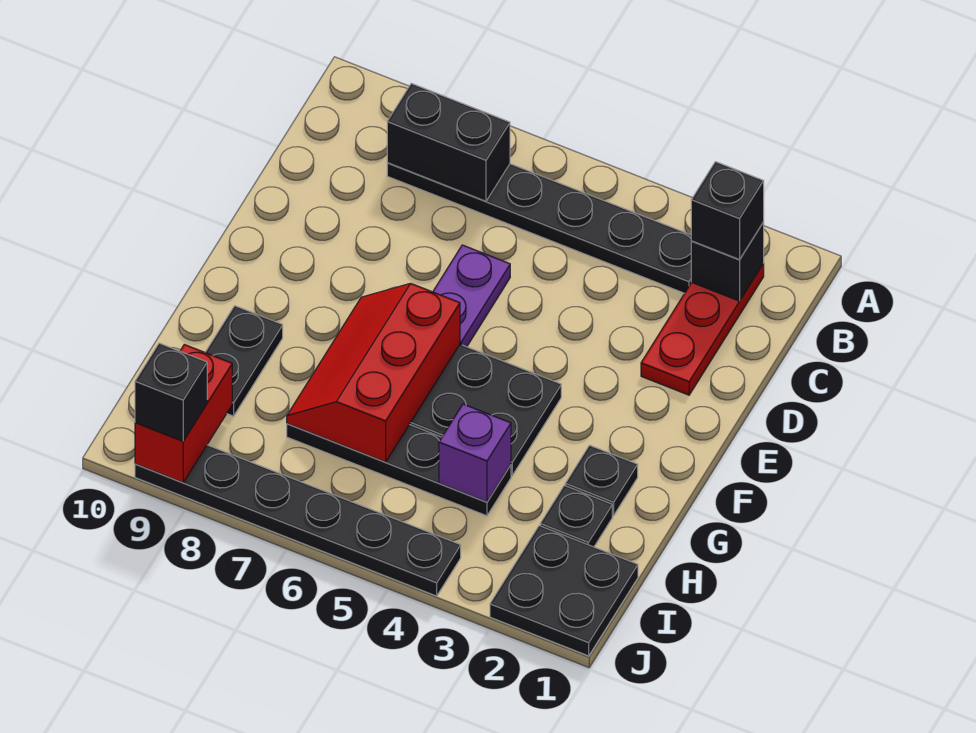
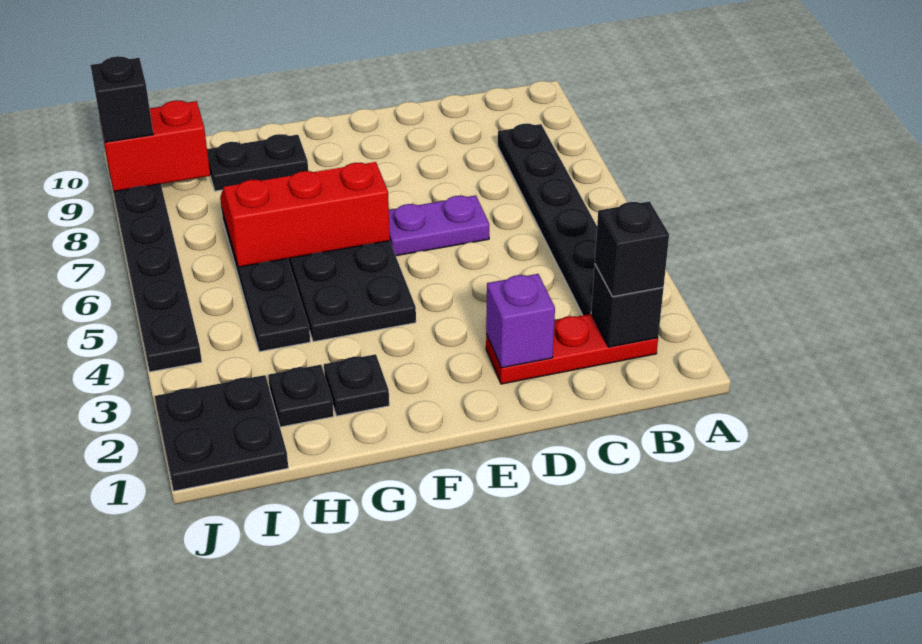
black brick B7:B8 level 2 -> none
purple brick H4 level 2 -> purple brick D2 level 2

